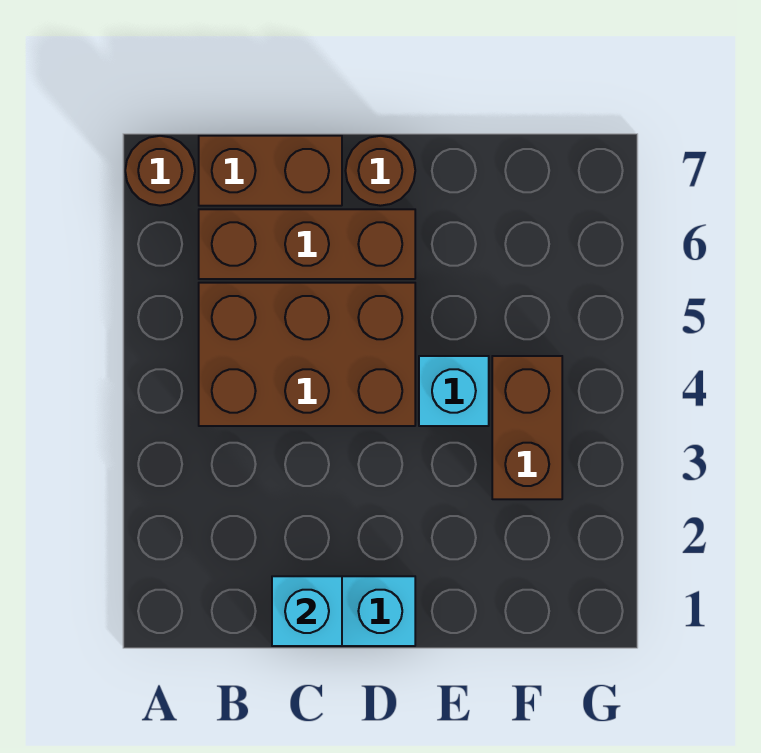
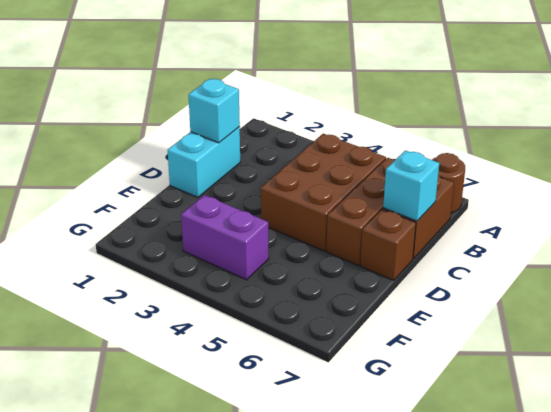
brown round brick D7 level 1 -> brown brick D7 level 1
cyan brick E4 level 1 -> cyan brick C7 level 2
brown brick F3:F4 level 1 -> purple brick F3:F4 level 1

